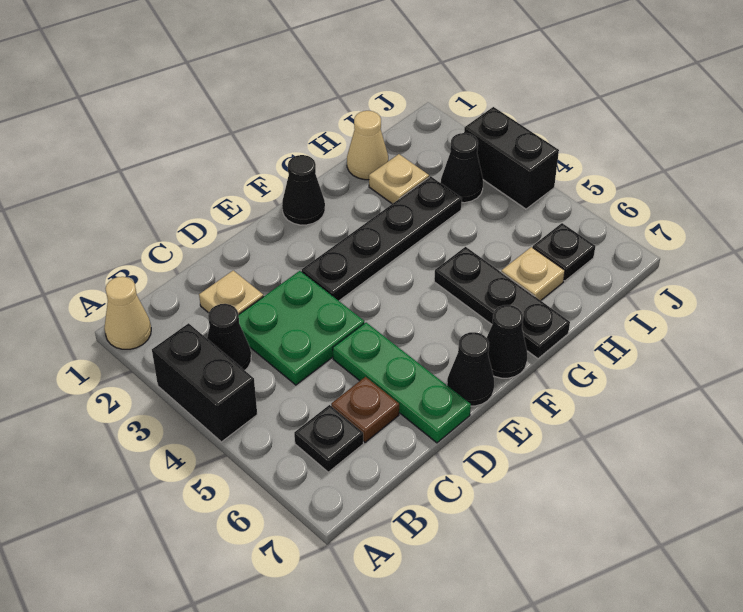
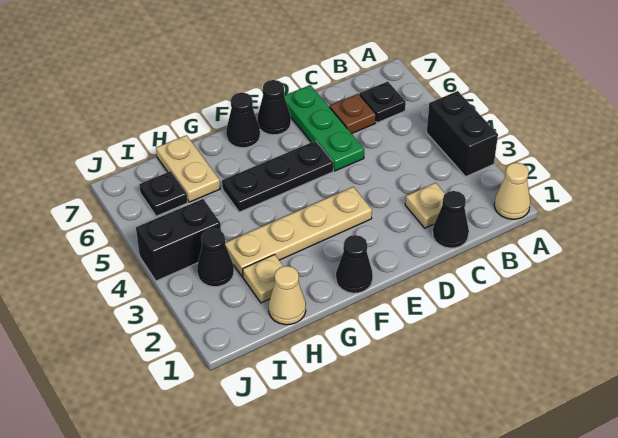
black cone B3 level 1 -> black cone C1 level 1
green plate C3:D4 level 1 -> none
black plate E3:H3 level 1 -> tan plate E3:H3 level 1
black plate G5:G7 level 1 -> black plate E5:G5 level 1
tan plate H6 level 1 -> tan plate H6:H7 level 1
black brick J3:J4 level 1 -> black brick I4:J4 level 1

